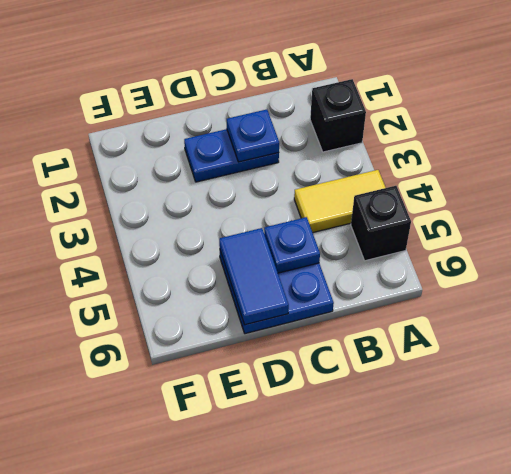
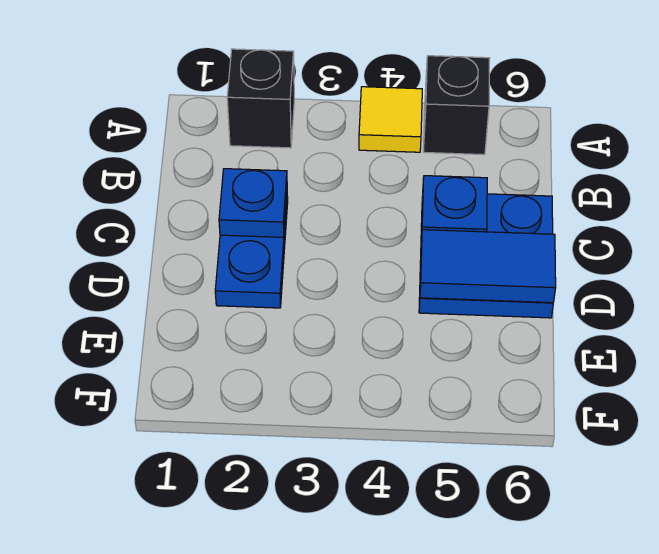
yellow tile A4:B4 level 1 -> yellow tile A4 level 1

